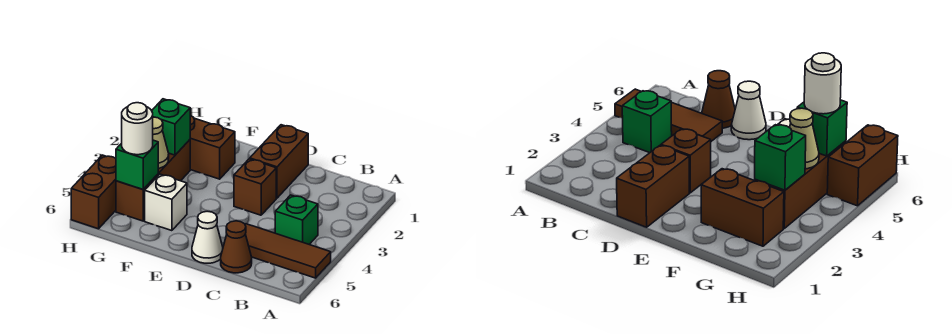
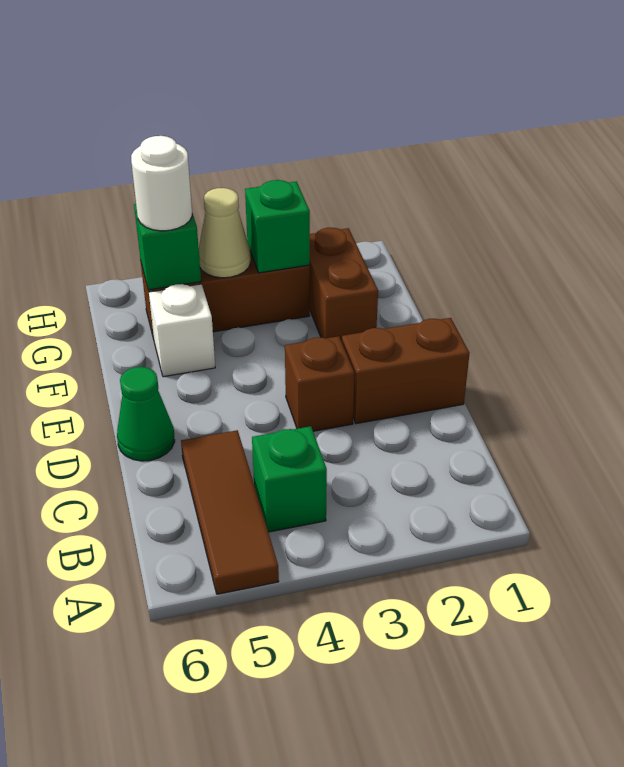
brown cone C6 level 1 -> none
white cone D6 level 1 -> green cone D6 level 1
brown brick H5:H6 level 1 -> none

